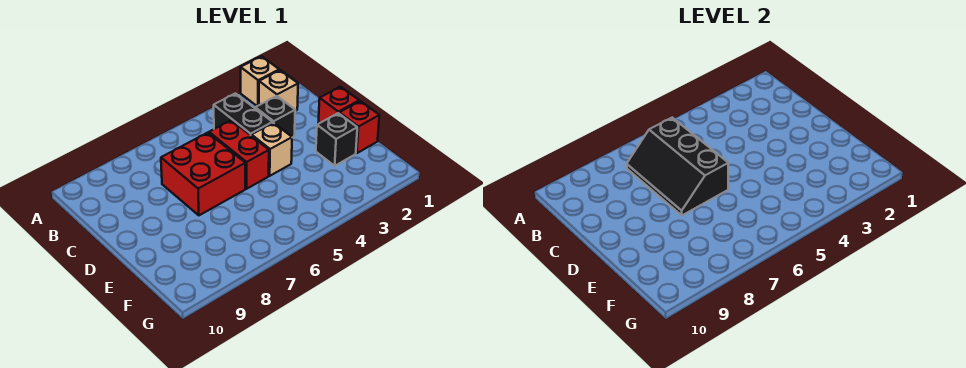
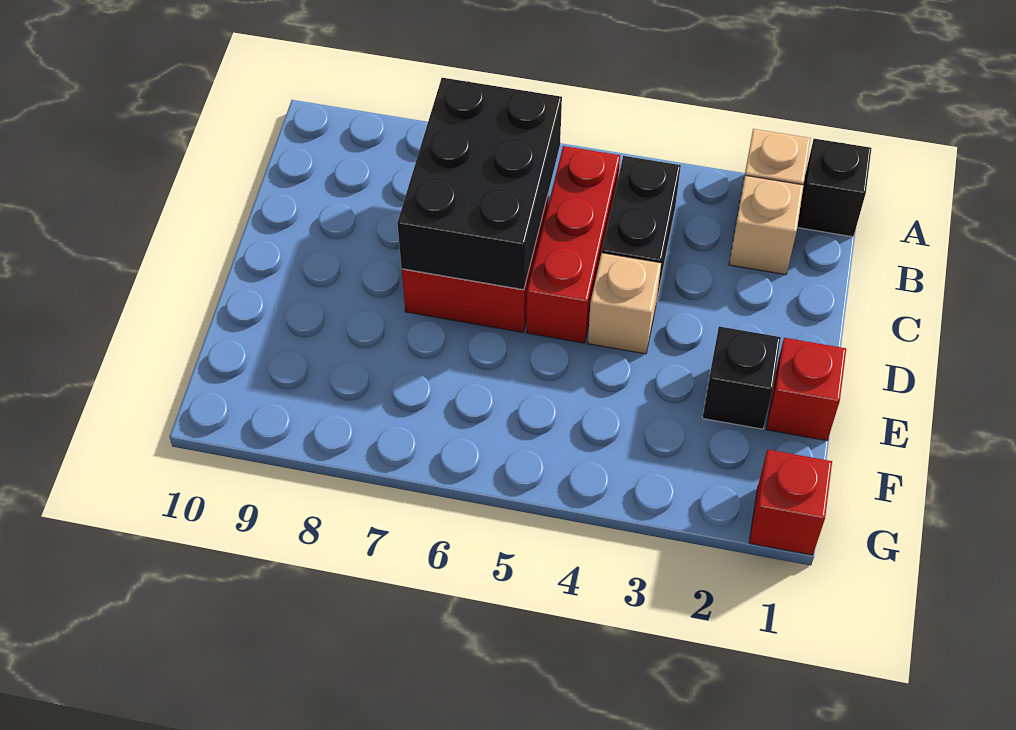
black slope B6:D7 level 2 top 6 -> black brick B6:D7 level 2
black brick C3 level 1 -> black brick A1 level 1
red brick C5:D5 level 1 -> red brick B5:D5 level 1
red brick D1 level 1 -> red brick G1 level 1

